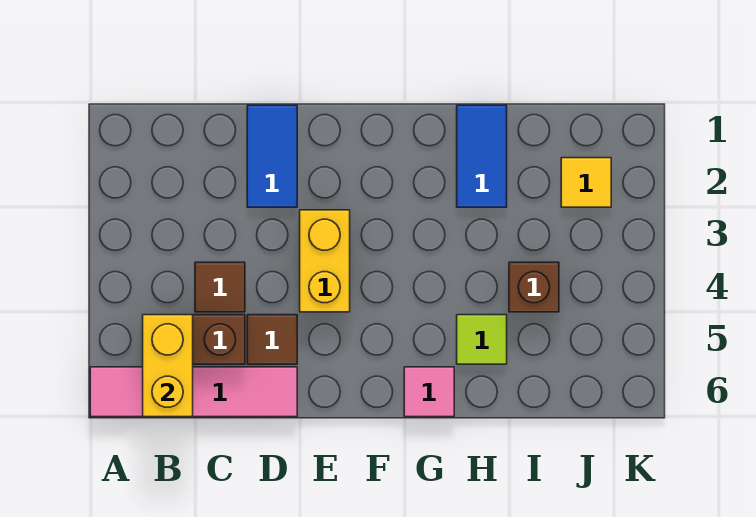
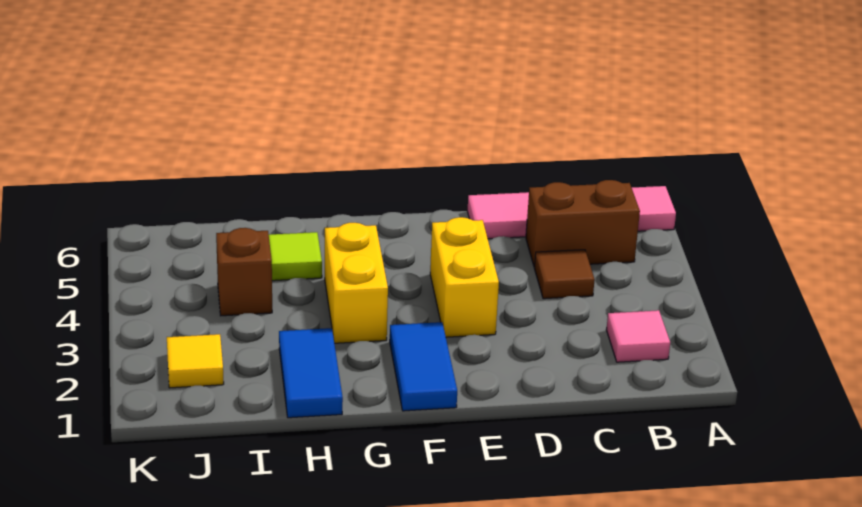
yellow brick B5:B6 level 2 -> yellow brick G3:G4 level 1
blue tile D1:D2 level 1 -> blue tile F1:F2 level 1
brown tile D5 level 1 -> none
pink tile G6 level 1 -> pink tile B2 level 1

